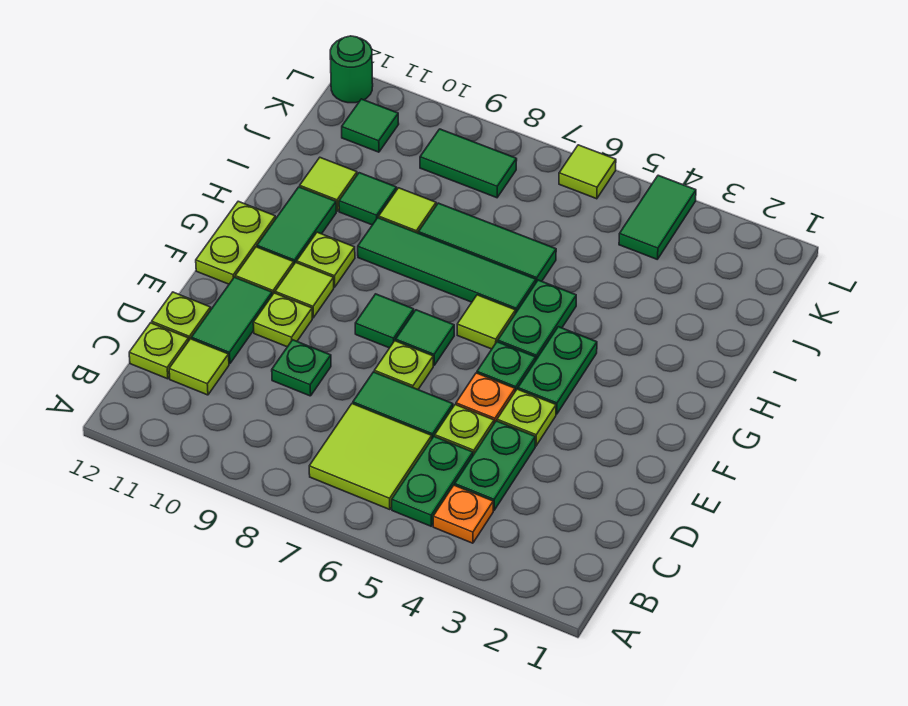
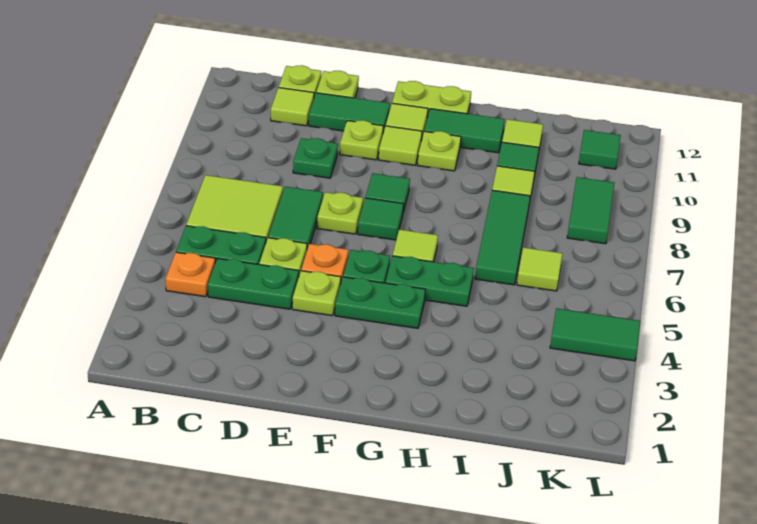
green tile H6:H9 level 1 -> none
lime tile L6 level 1 -> lime tile J6 level 1
green round brick L12 level 1 -> none

